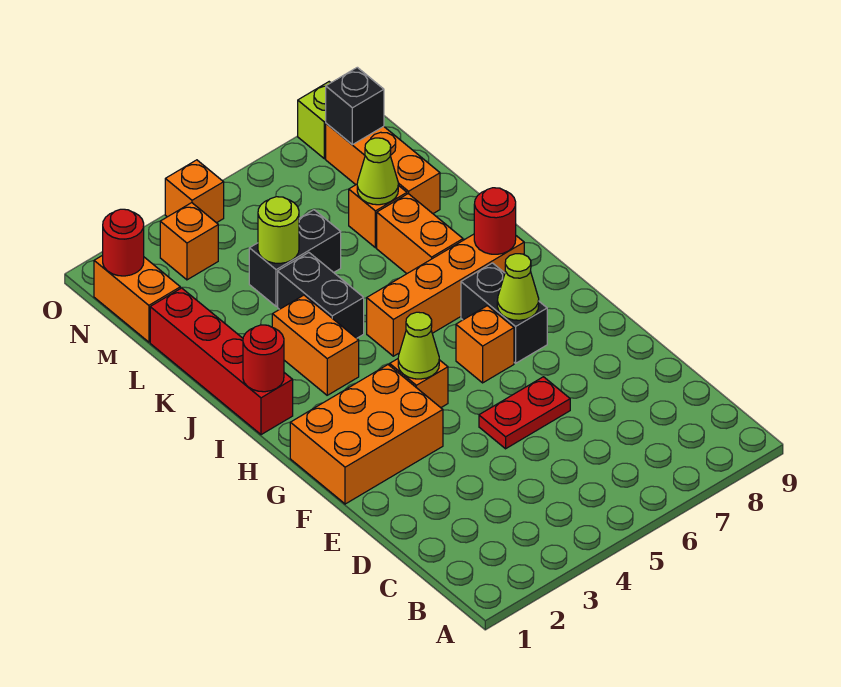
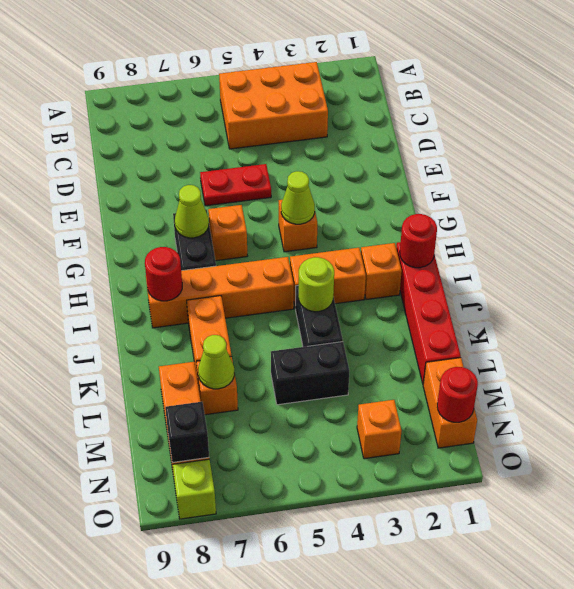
orange brick F1:G3 level 1 -> orange brick B3:C5 level 1
orange brick I3:J3 level 1 -> orange brick I3:I4 level 1
lime round brick L4 level 2 -> lime round brick J4 level 2
orange brick O4 level 1 -> orange brick I2 level 1

